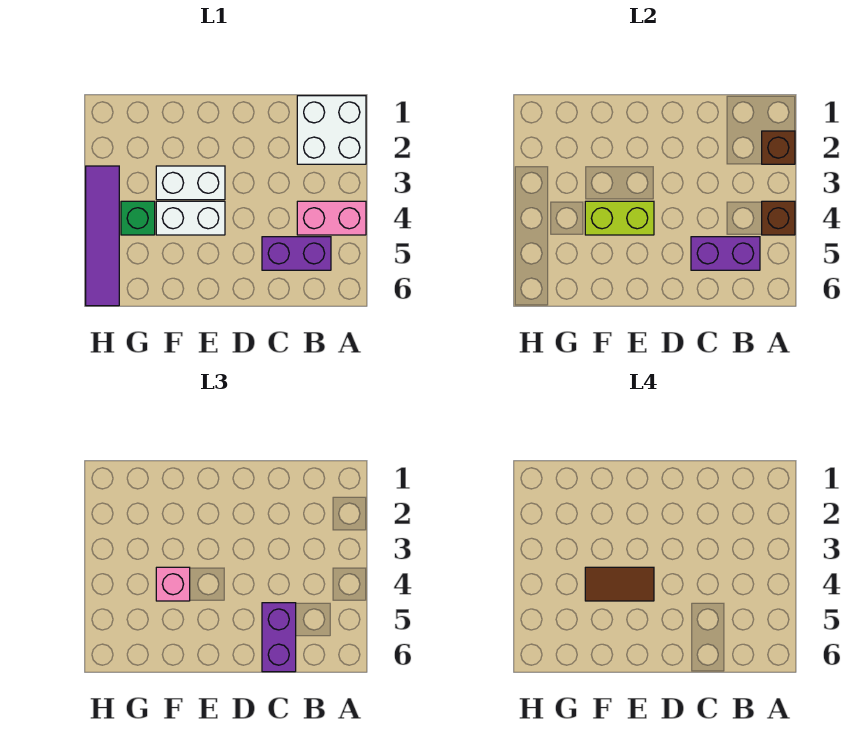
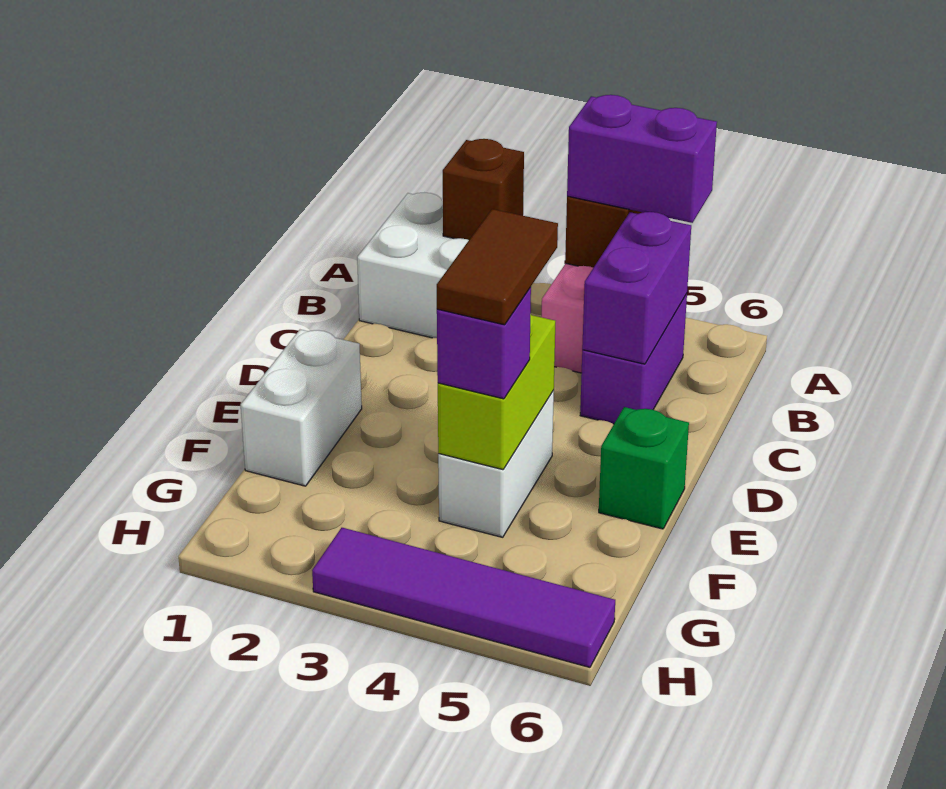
purple brick C5:C6 level 3 -> purple brick A4:A5 level 3
white brick E3:F3 level 1 -> white brick E1:F1 level 1
pink brick F4 level 3 -> purple brick F4 level 3
green brick G4 level 1 -> green brick E6 level 1

